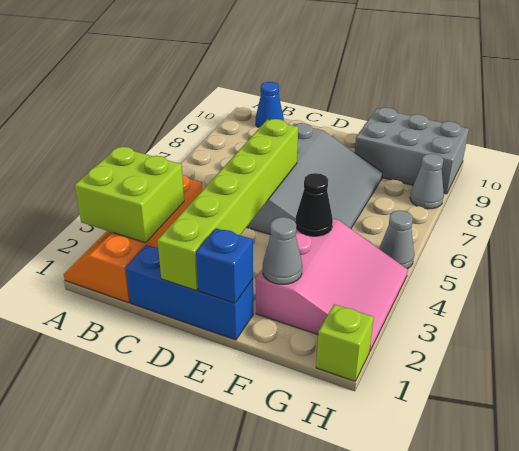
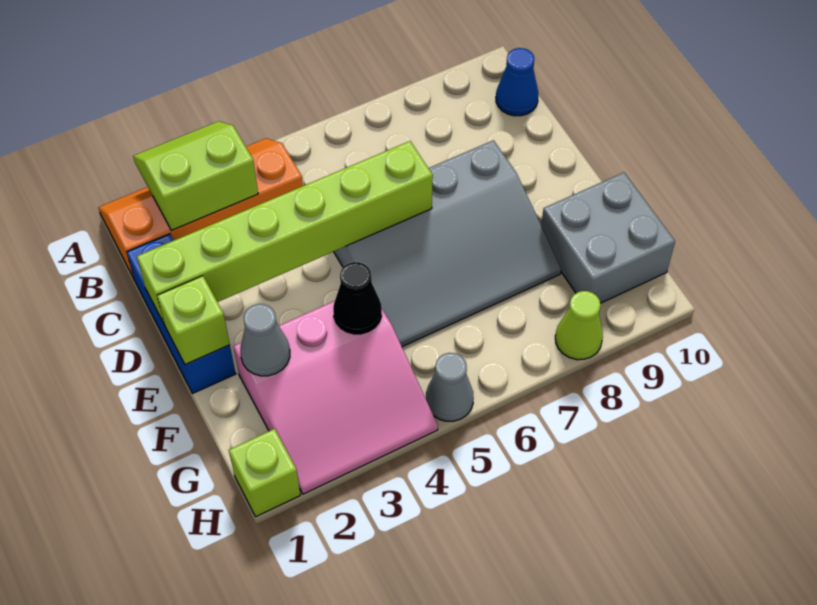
lime brick A2:B3 level 2 -> lime slope A2:B3 level 2 top B
blue brick E1 level 2 -> lime brick E1 level 2
grey brick F9:H10 level 1 -> grey brick F9:G10 level 1
grey cone H8 level 1 -> lime cone H8 level 1

